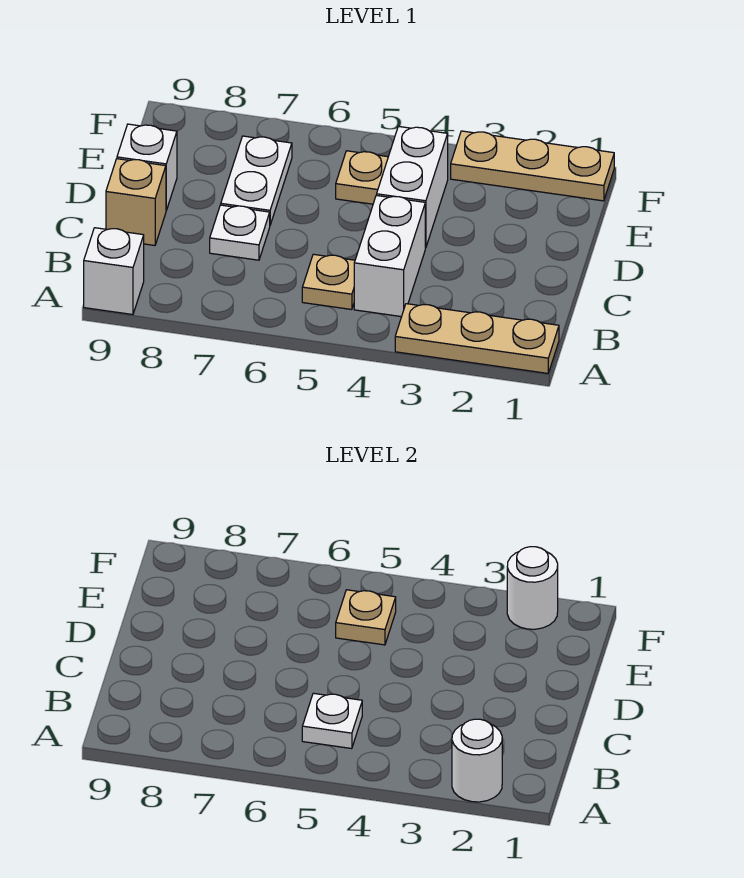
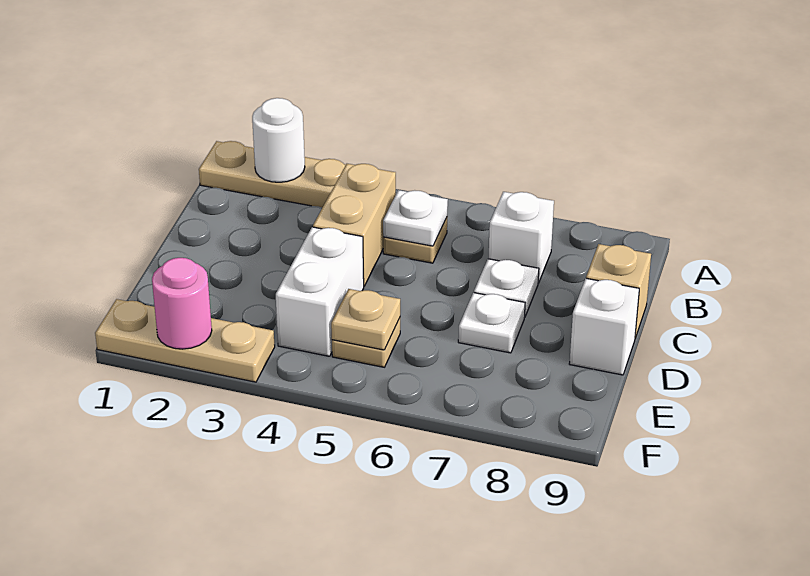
white brick A9 level 1 -> white brick B7 level 1
white brick B4:C4 level 1 -> tan brick B4:C4 level 1
white plate D7:E7 level 1 -> white plate D7 level 1
white round brick F2 level 2 -> pink round brick F2 level 2

